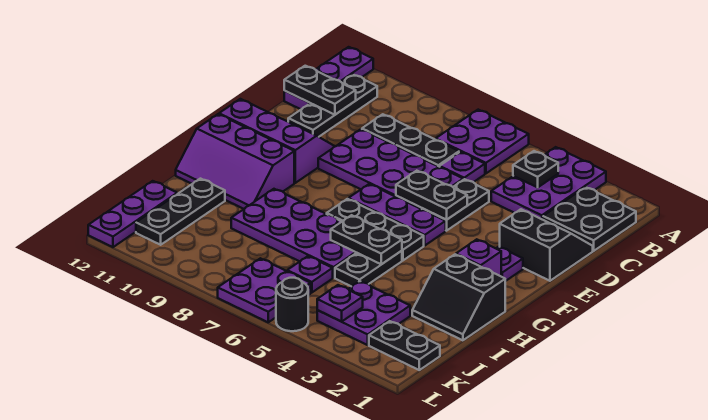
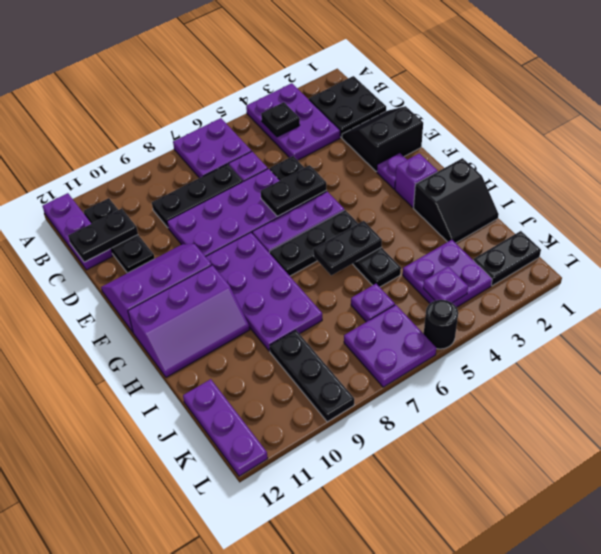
purple plate H6:I9 level 1 -> purple plate F8:I9 level 1
black plate I11:K11 level 1 -> black plate J9:L9 level 1

